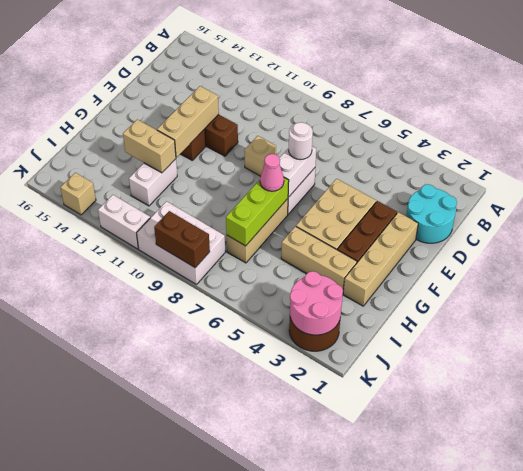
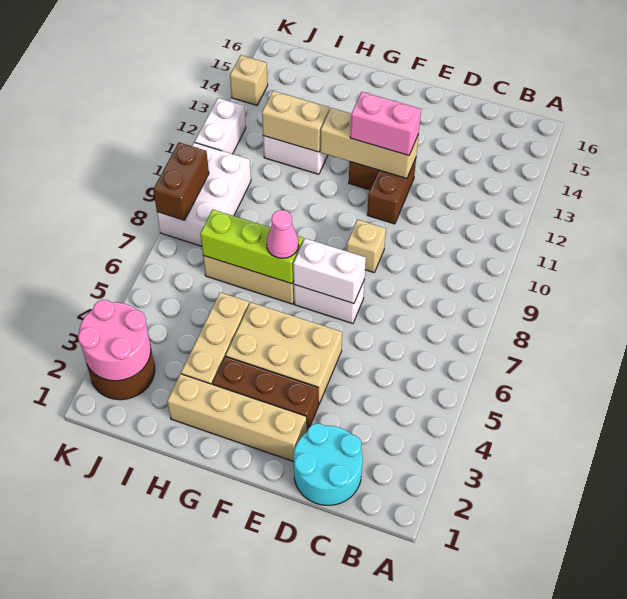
white round brick E7 level 3 -> none
none -> pink brick E12:F12 level 3
tan brick H12:H13 level 2 -> tan brick H12:I12 level 2

